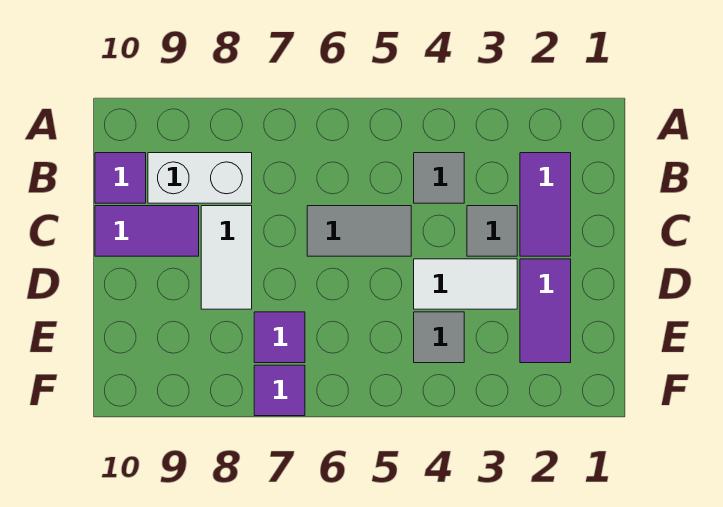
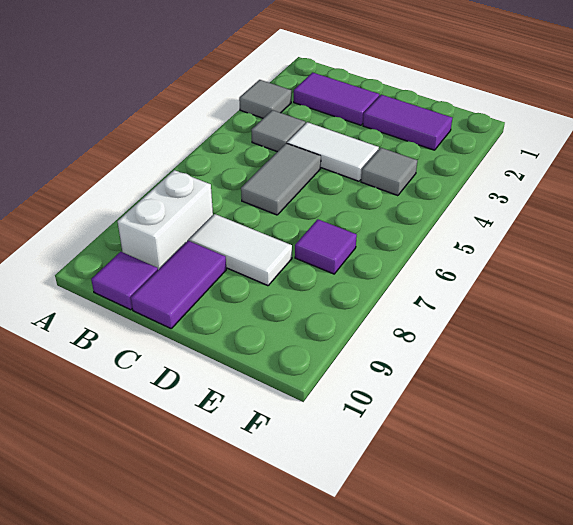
grey tile C3 level 1 -> grey tile A3 level 1
white tile D3:D4 level 1 -> white tile C4:D4 level 1
purple tile F7 level 1 -> none

